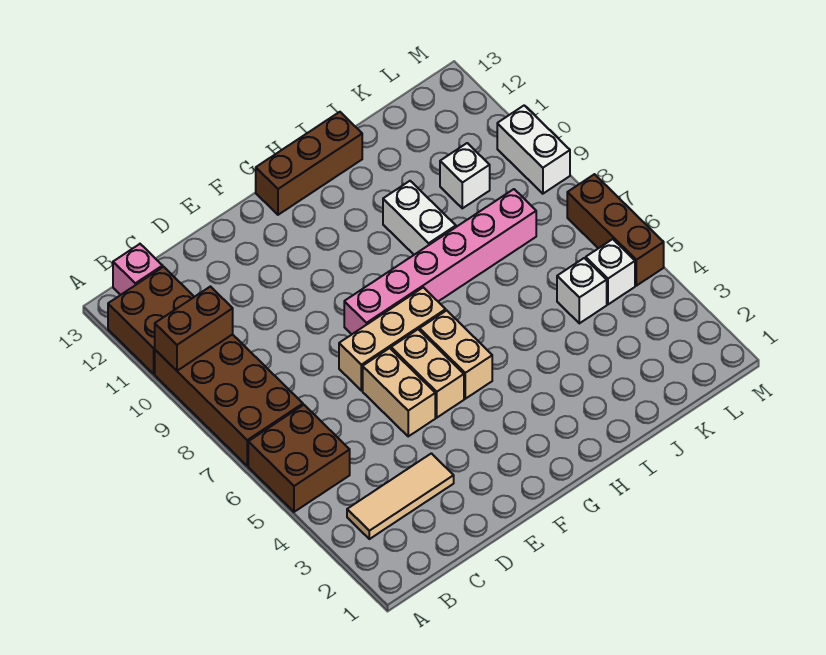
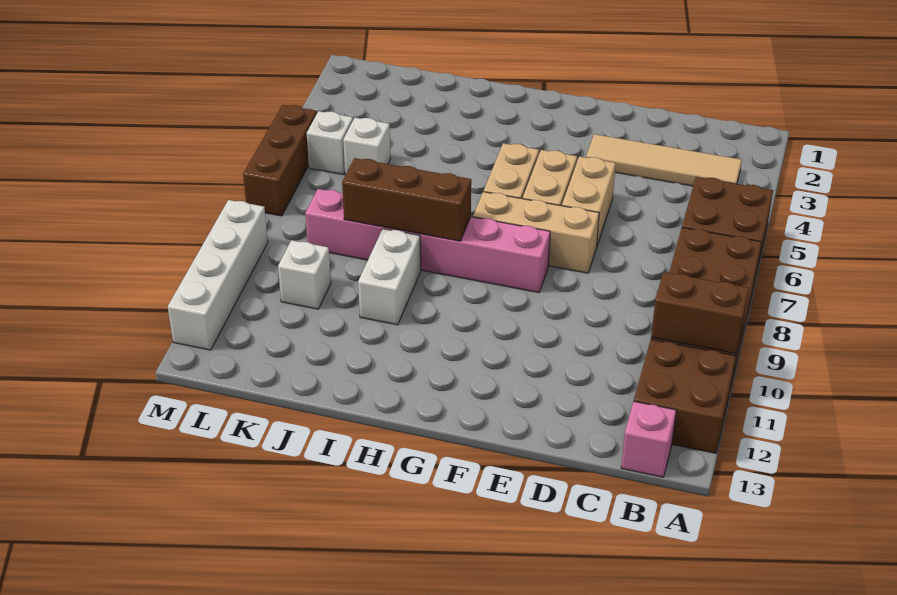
tan tile B3:D3 level 1 -> tan tile B3:E3 level 1
brown brick G13:I13 level 1 -> brown brick H8:J8 level 2
white brick M9:M10 level 1 -> white brick M9:M12 level 1

